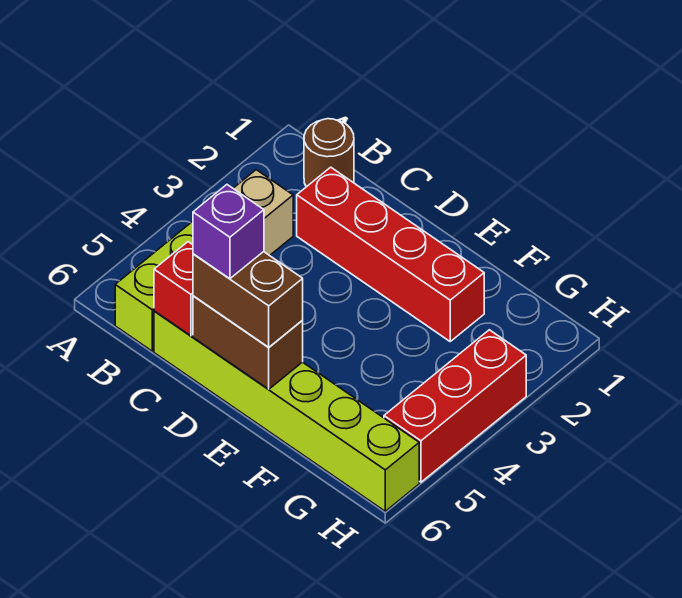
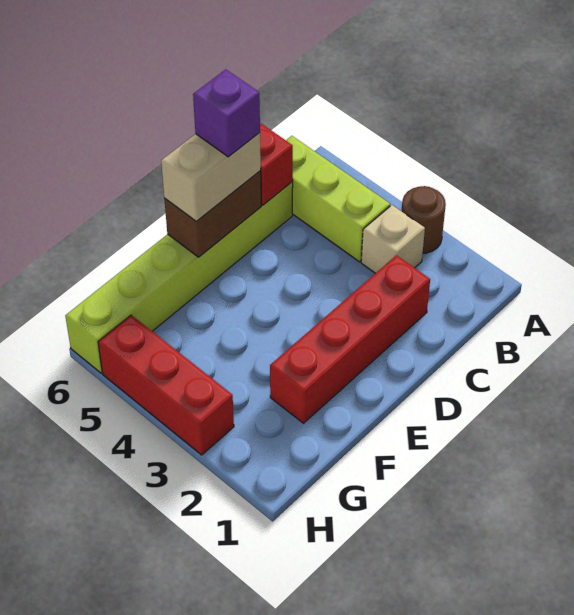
brown round brick B1 level 1 -> brown round brick A3 level 1
brown brick D6:E6 level 3 -> tan brick D6:E6 level 3

